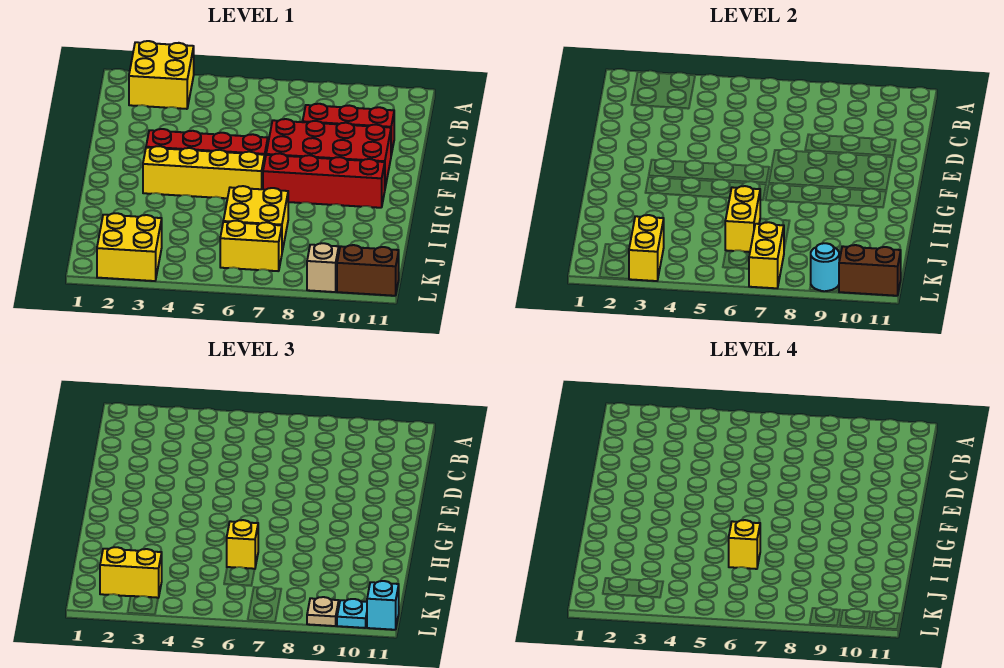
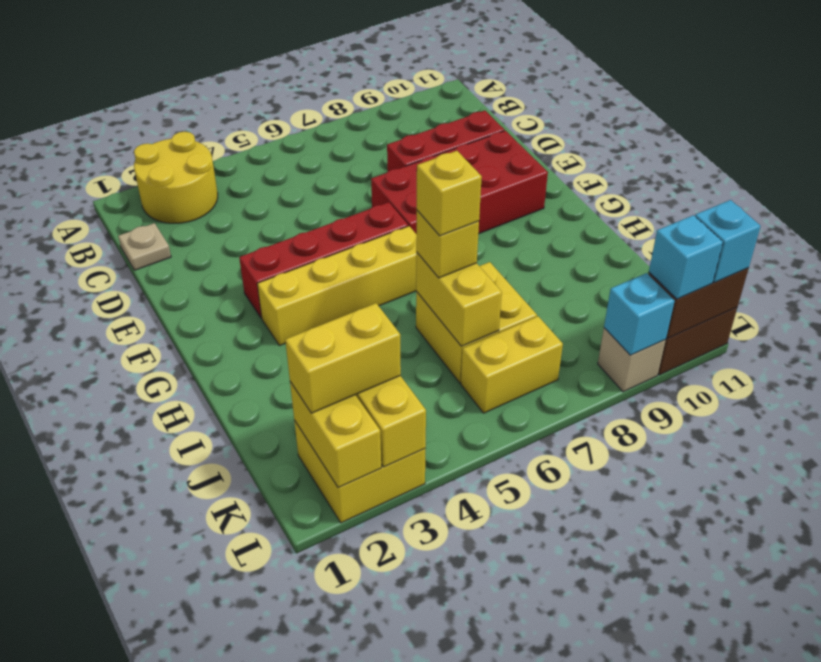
yellow brick A2:B3 level 1 -> yellow round brick A2:B3 level 1
red brick G7:G10 level 1 -> none
yellow brick K7:L7 level 2 -> yellow brick K2:L2 level 2
cyan round brick L9 level 2 -> cyan brick L9 level 2
tan plate L9 level 3 -> tan plate C1 level 1
cyan plate L10 level 3 -> cyan brick L10 level 3

